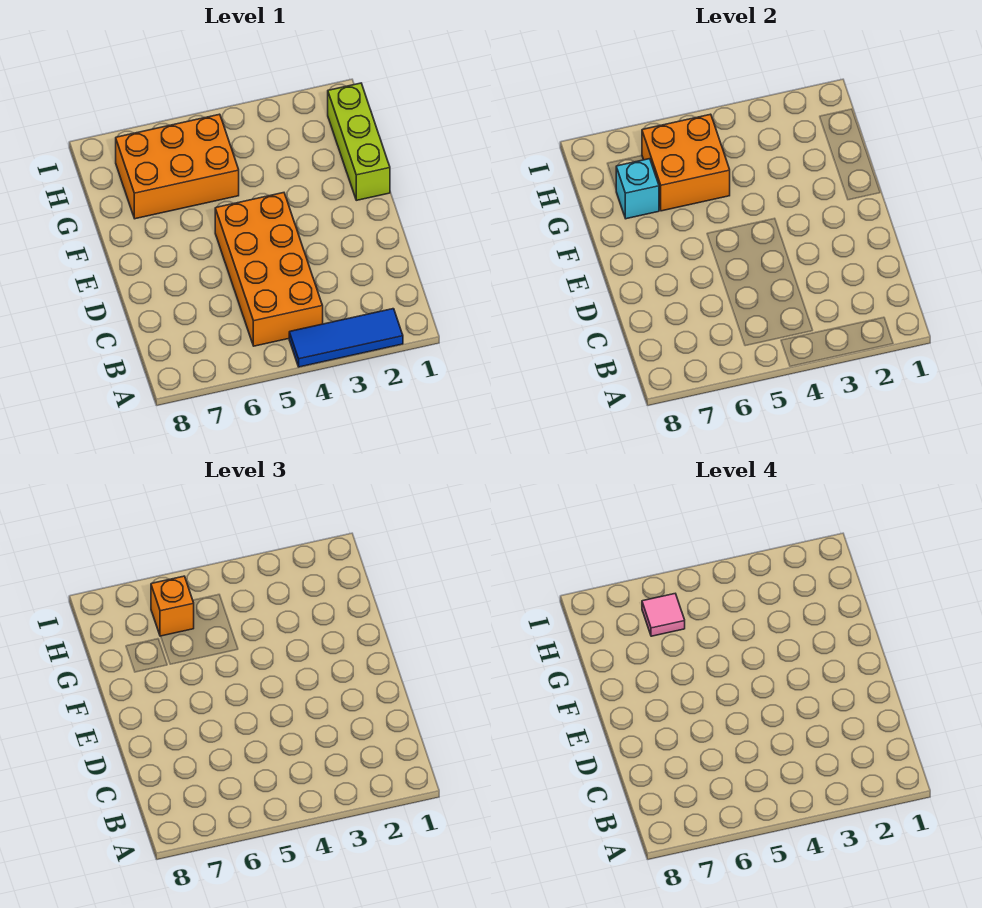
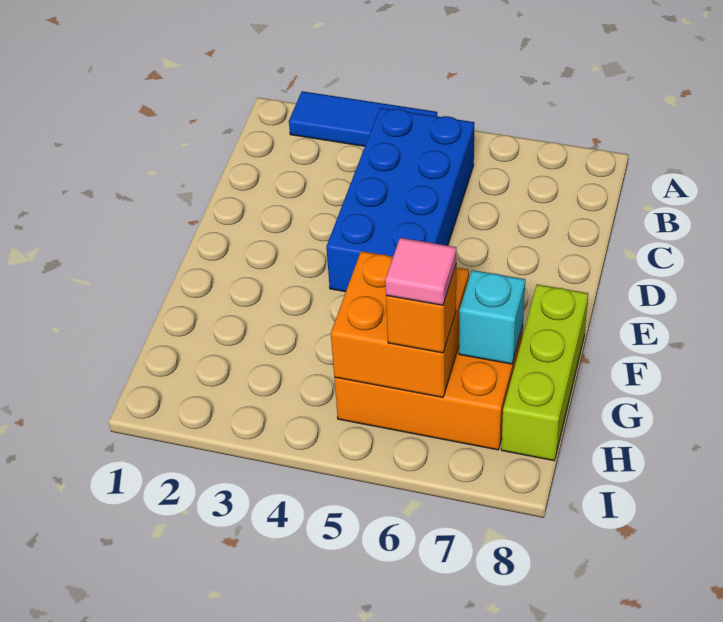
orange brick B4:E5 level 1 -> blue brick B4:E5 level 1
lime brick F1:H1 level 1 -> lime brick F8:H8 level 1

